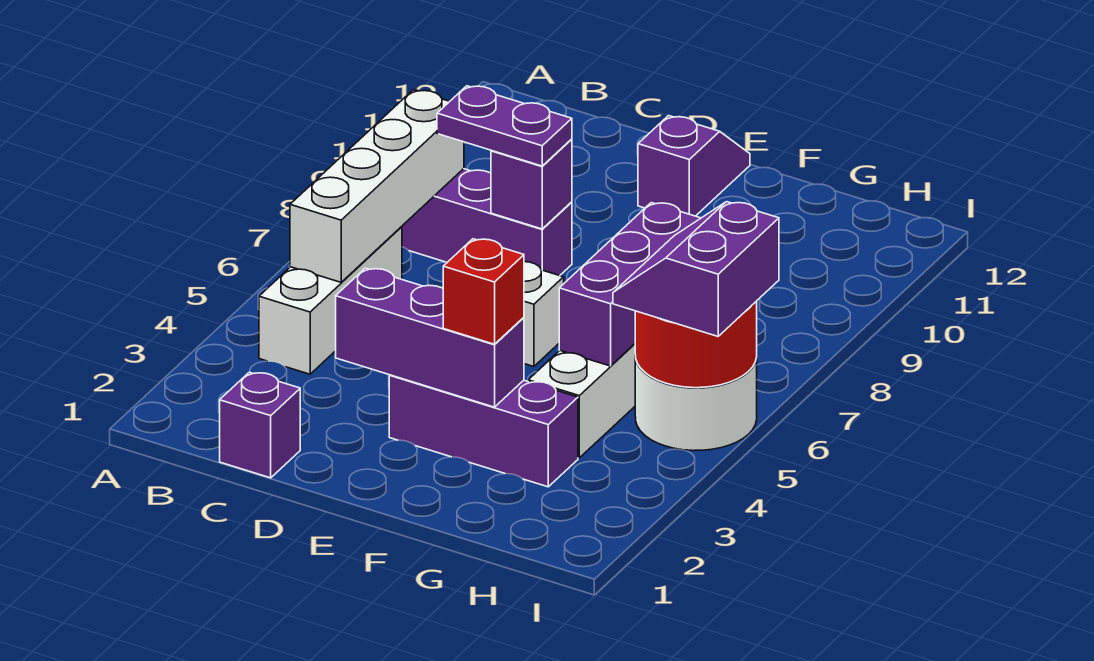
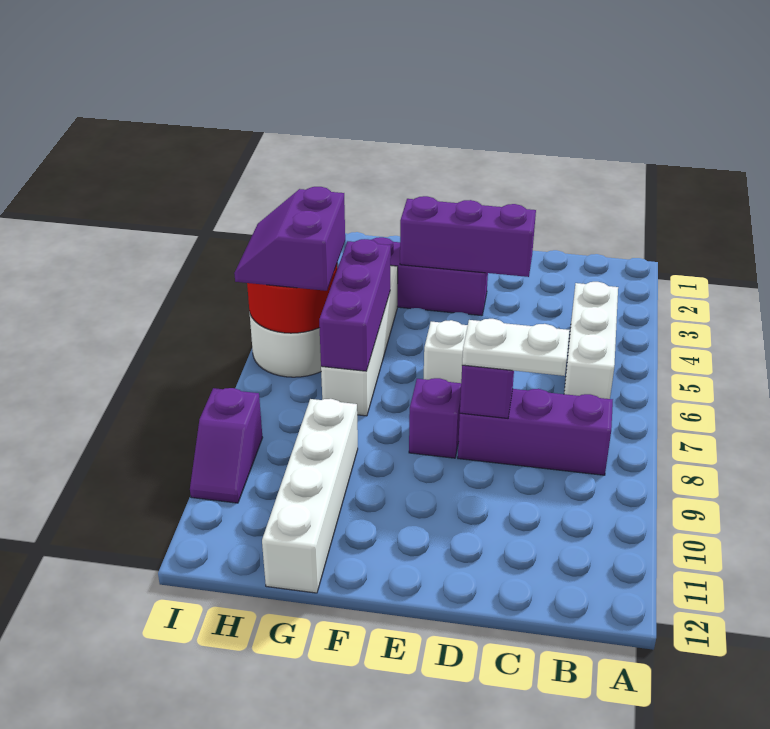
white brick B5:B8 level 2 -> white brick G9:G12 level 1
purple brick C1 level 1 -> purple brick E8 level 1
purple plate C8:D8 level 3 -> white plate C8:D8 level 3
purple slope E11:E12 level 1 top 11 -> purple slope I9:I10 level 1 top 9
red brick F3 level 3 -> none
purple slope H5:I6 level 3 top I -> purple slope H5:I6 level 3 top H

